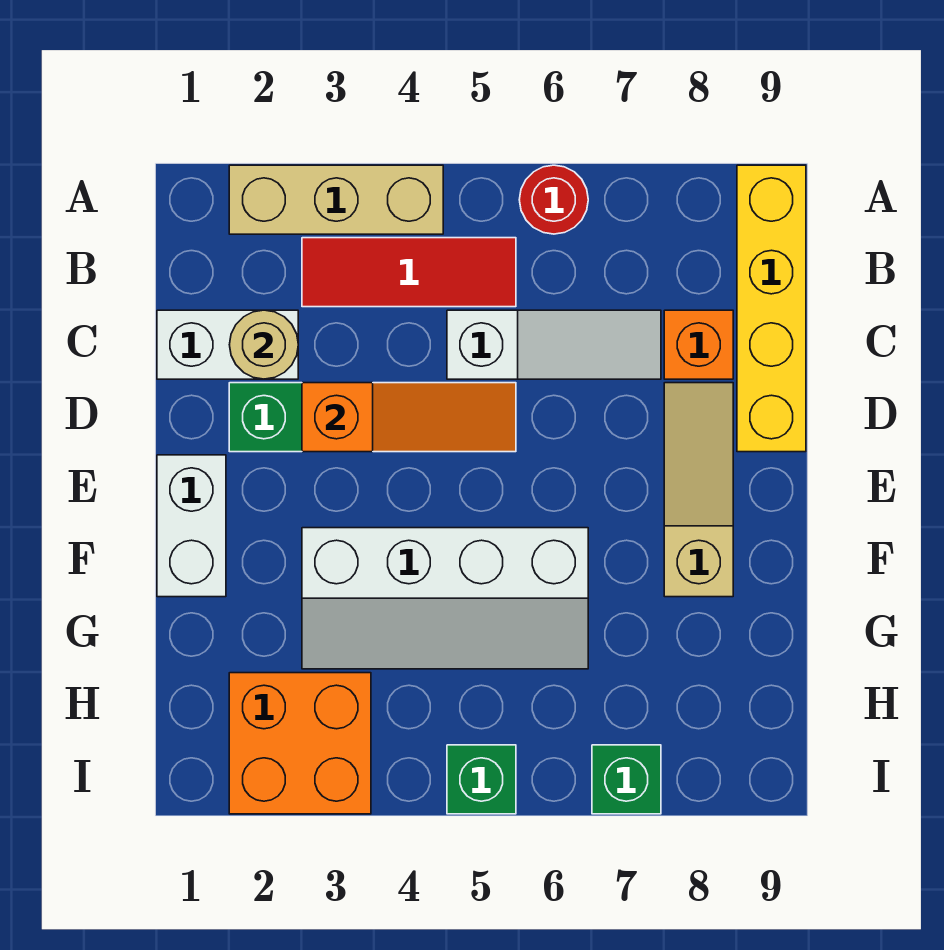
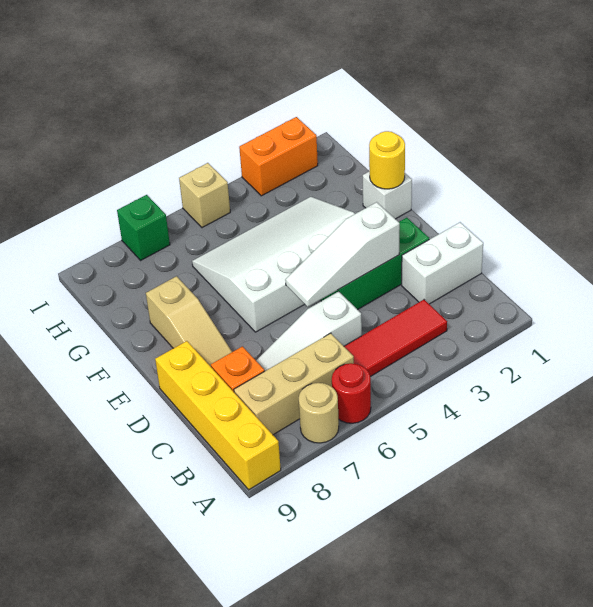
tan brick A2:A4 level 1 -> tan brick B6:B8 level 1
tan round brick C2 level 2 -> tan round brick A7 level 1
orange slope D3:D5 level 2 top 3 -> white slope D3:D5 level 2 top 3
white brick E1:F1 level 1 -> white brick F1 level 1
none -> yellow round brick F1 level 2
white slope F3:G6 level 1 top F -> white slope E3:G6 level 1 top E
orange brick H2:I3 level 1 -> orange brick I2:I3 level 1
green brick I5 level 1 -> tan brick I5 level 1

